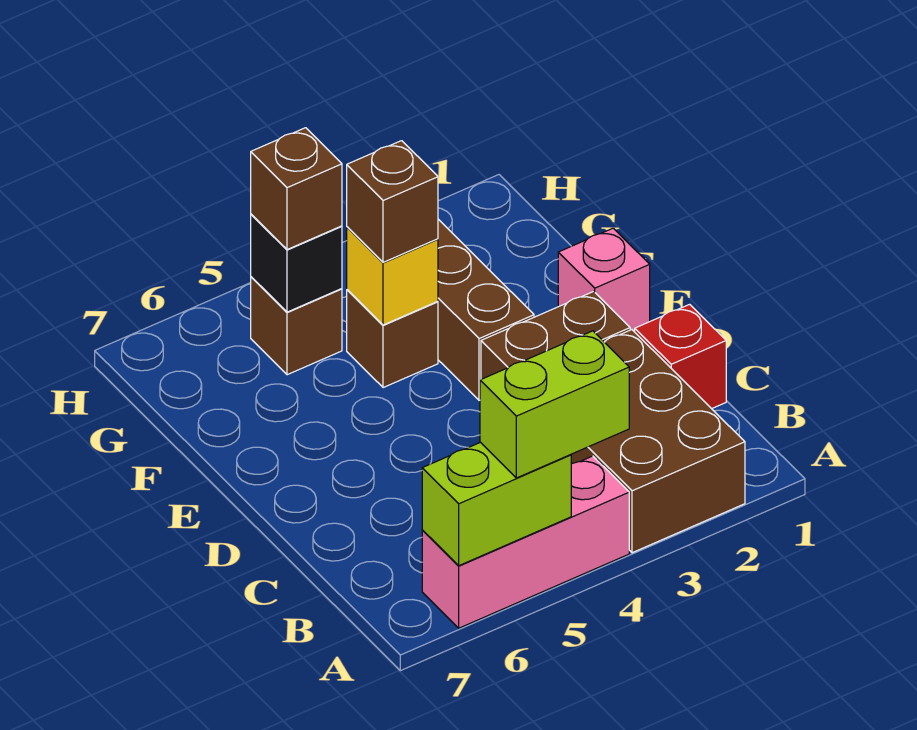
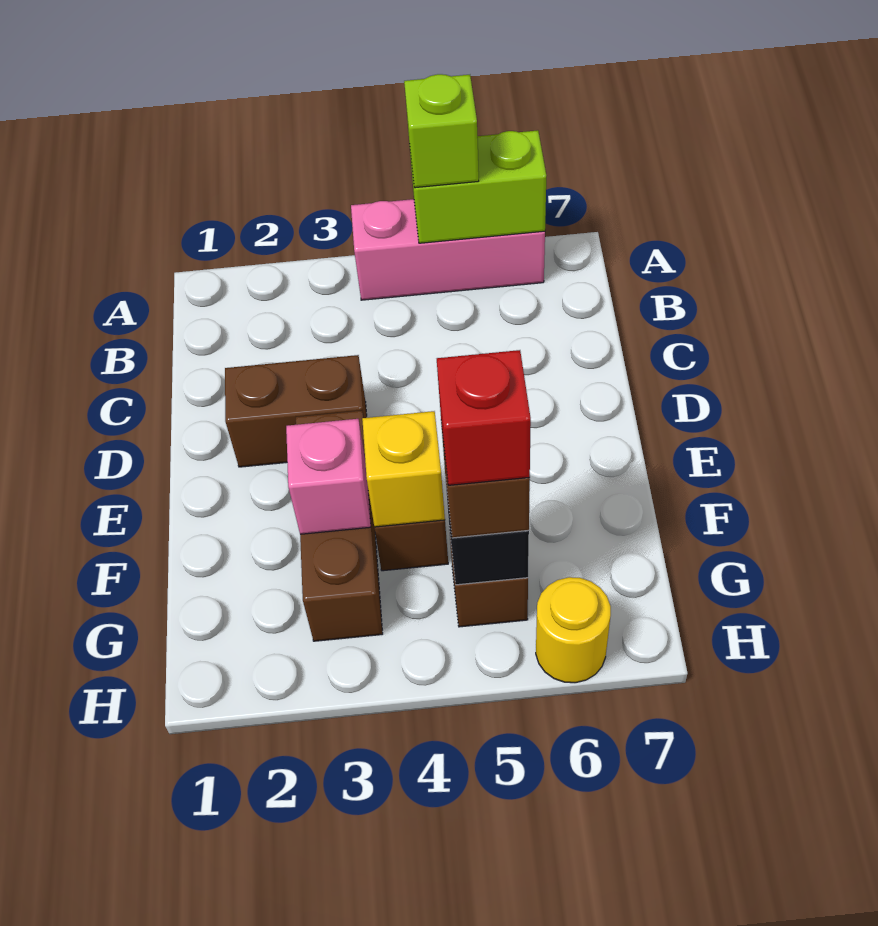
brown brick A2:C3 level 1 -> none
lime brick A4:A5 level 3 -> lime brick A5 level 3
red brick C1 level 1 -> red brick G5 level 4
pink brick E1 level 1 -> pink brick F3 level 2
brown brick F4 level 3 -> none
none -> yellow round brick H6 level 1

